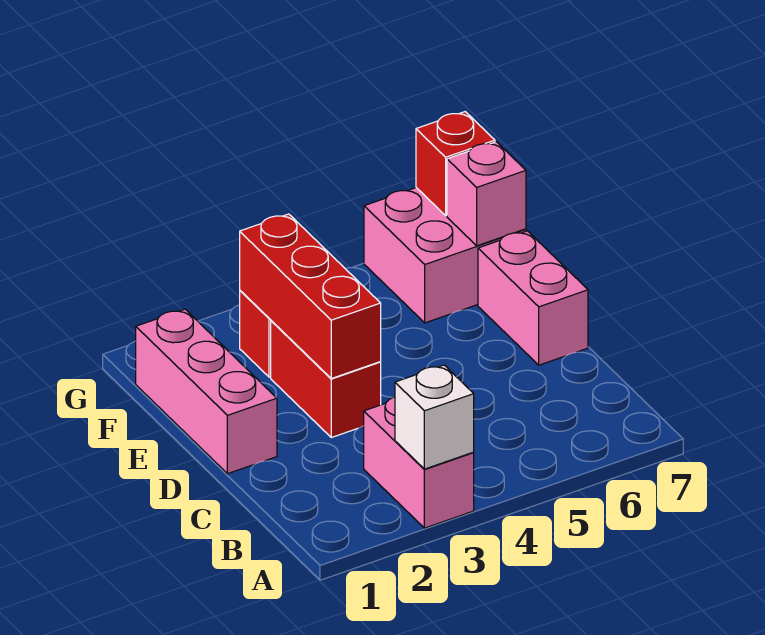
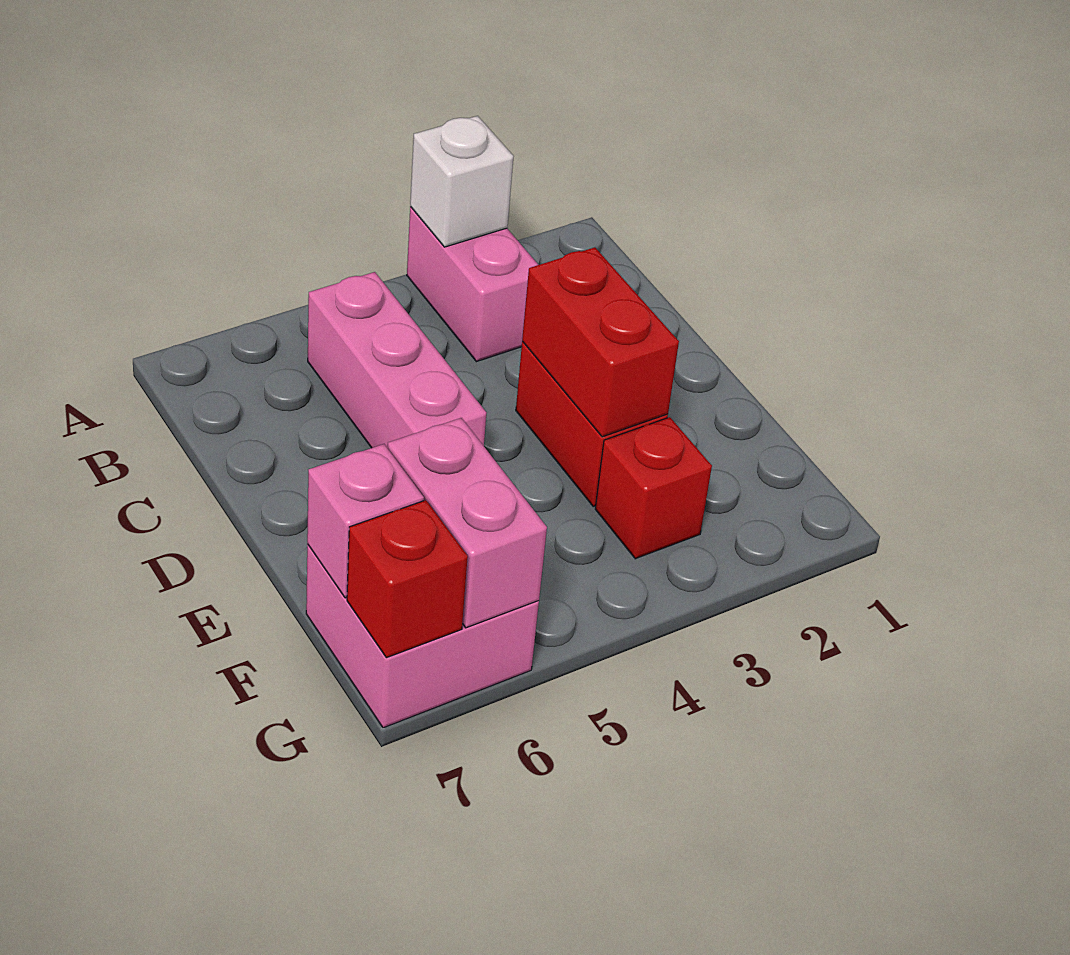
pink brick D1:F1 level 1 -> pink brick B5:D5 level 1
red brick D3:F3 level 2 -> red brick D3:E3 level 2
pink brick D7:E7 level 1 -> pink brick F6:G6 level 2

